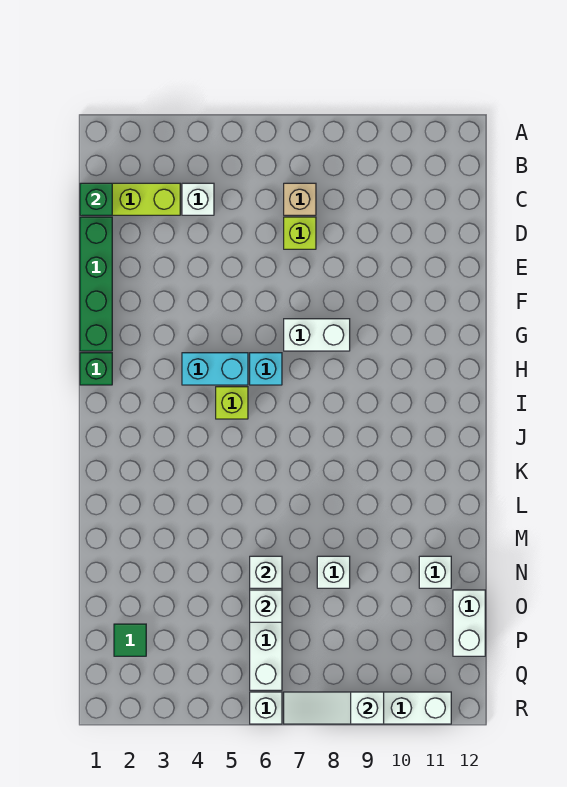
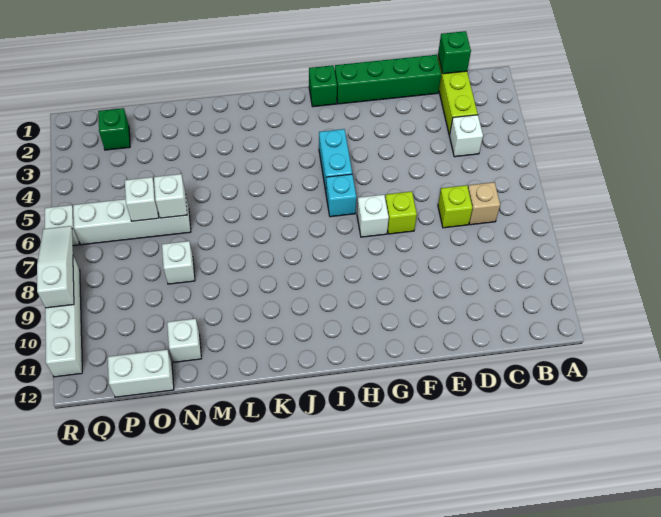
white brick G7:G8 level 1 -> white brick G7 level 1
lime brick I5 level 1 -> lime brick F7 level 1
green tile P2 level 1 -> green brick P2 level 1

